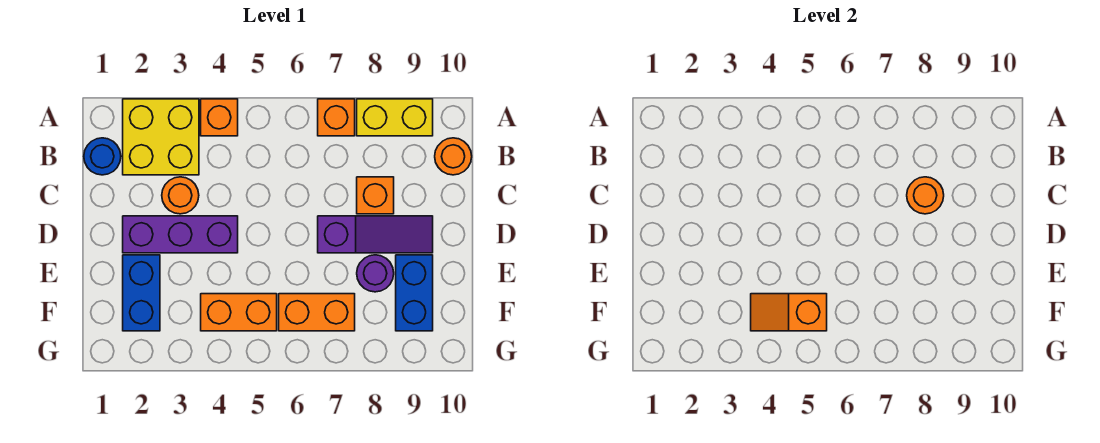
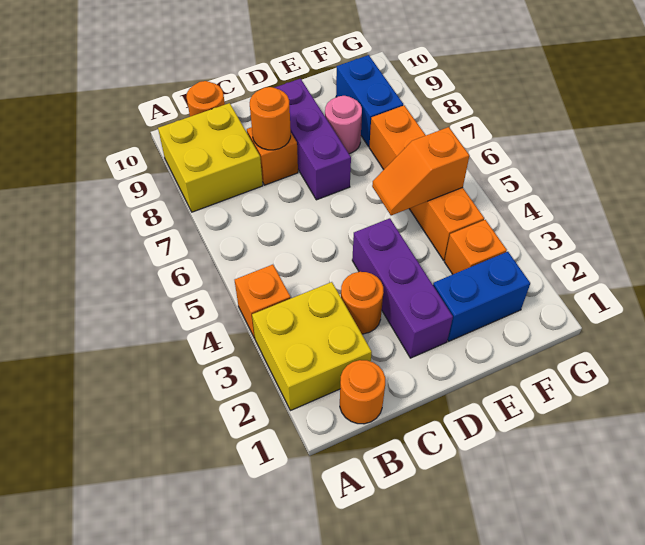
orange brick A7 level 1 -> orange brick F3 level 1
yellow brick A8:A9 level 1 -> yellow brick A8:B9 level 1
blue round brick B1 level 1 -> orange round brick B1 level 1
purple slope D7:D9 level 1 top 7 -> purple brick D7:D9 level 1
purple round brick E8 level 1 -> pink round brick E8 level 1
blue brick E9:F9 level 1 -> blue brick F8:F9 level 1
orange slope F4:F5 level 2 top 5 -> orange slope E5:F5 level 2 top F

